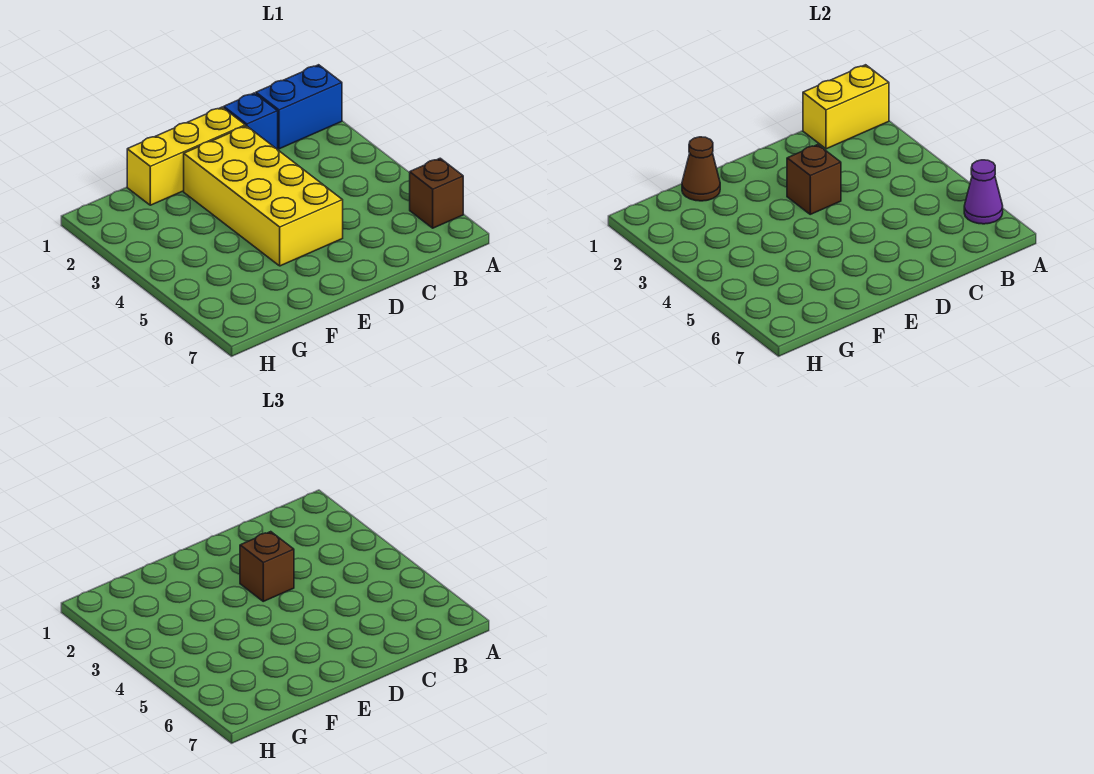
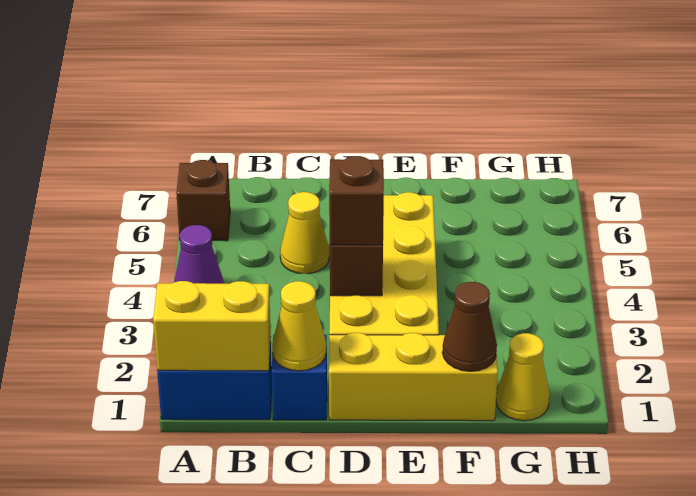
purple cone A6 level 2 -> purple cone A4 level 1
none -> yellow cone C1 level 2
none -> yellow cone C5 level 1
none -> yellow cone G1 level 1

